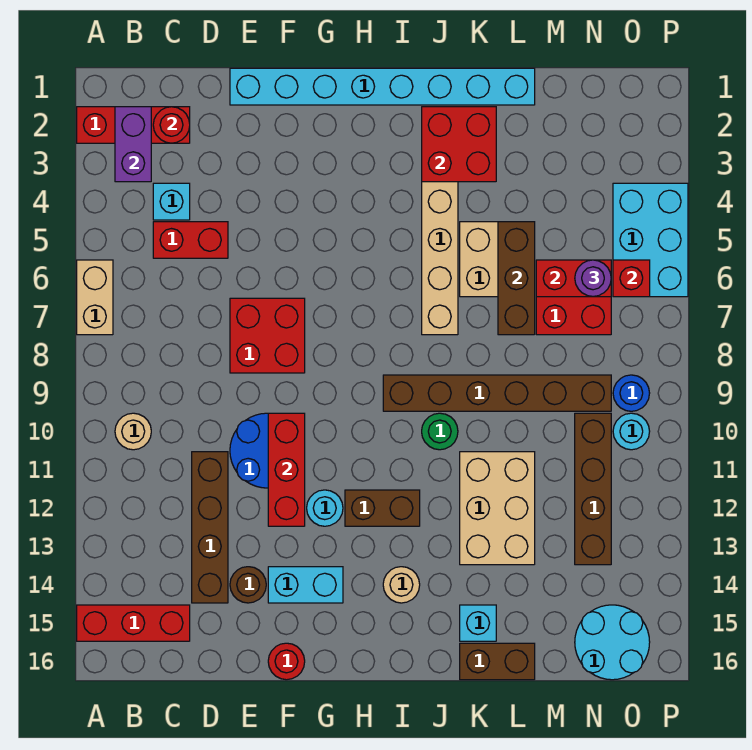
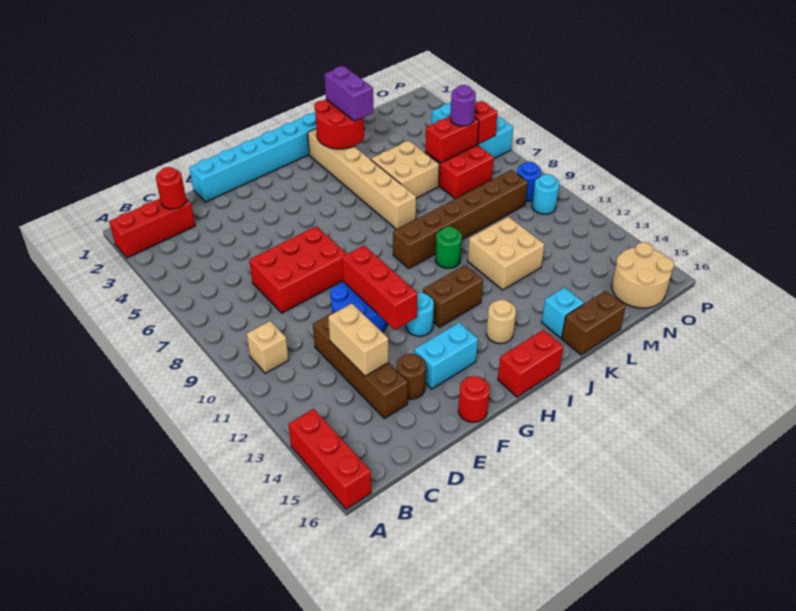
tan brick A6:A7 level 1 -> tan brick D12:D13 level 2
red brick A15:C15 level 1 -> red brick A14:A16 level 1
purple brick B2:B3 level 2 -> purple brick K2:K3 level 3
tan round brick B10 level 1 -> tan brick B10 level 1
cyan brick C4 level 1 -> none
red brick C5:D5 level 1 -> red brick H16:I16 level 1
red brick E7:F8 level 1 -> red brick D7:F8 level 1
red brick J2:K3 level 2 -> red round brick J2:K3 level 2
tan brick K11:L13 level 1 -> tan brick K11:L12 level 1
brown brick L5:L7 level 2 -> none
brown brick N10:N13 level 1 -> none
cyan round brick N15:O16 level 1 -> tan round brick N15:O16 level 1

